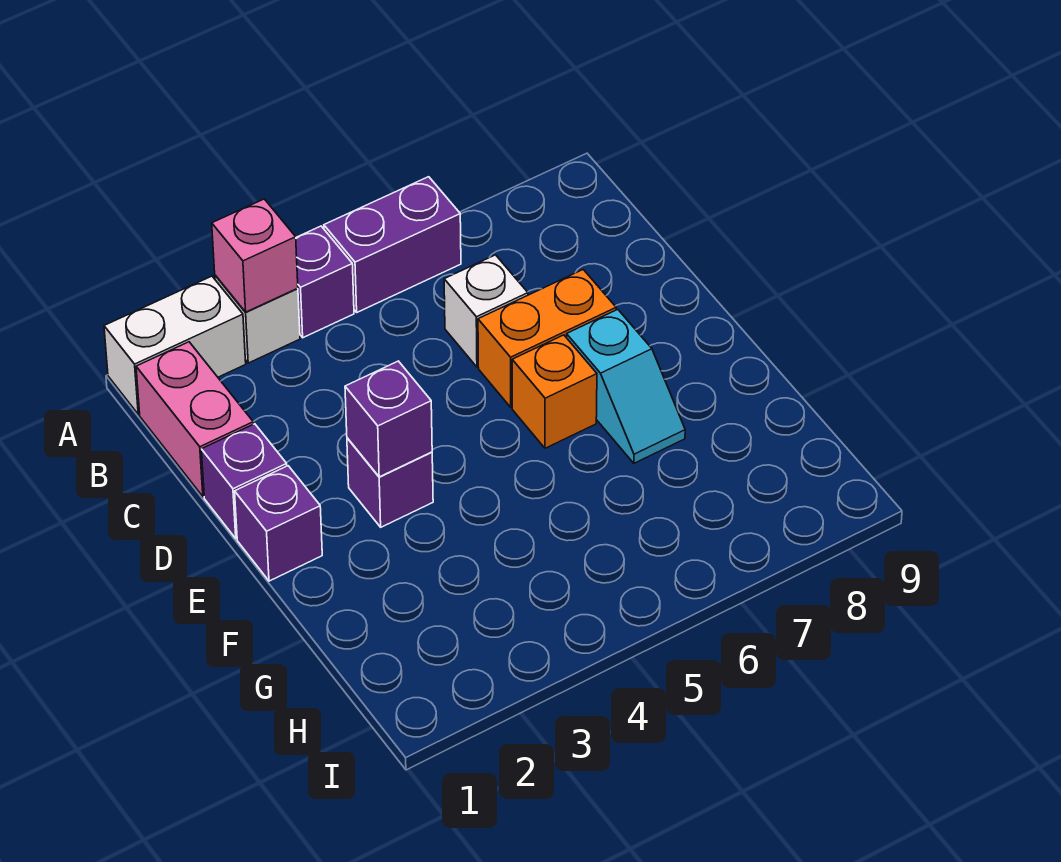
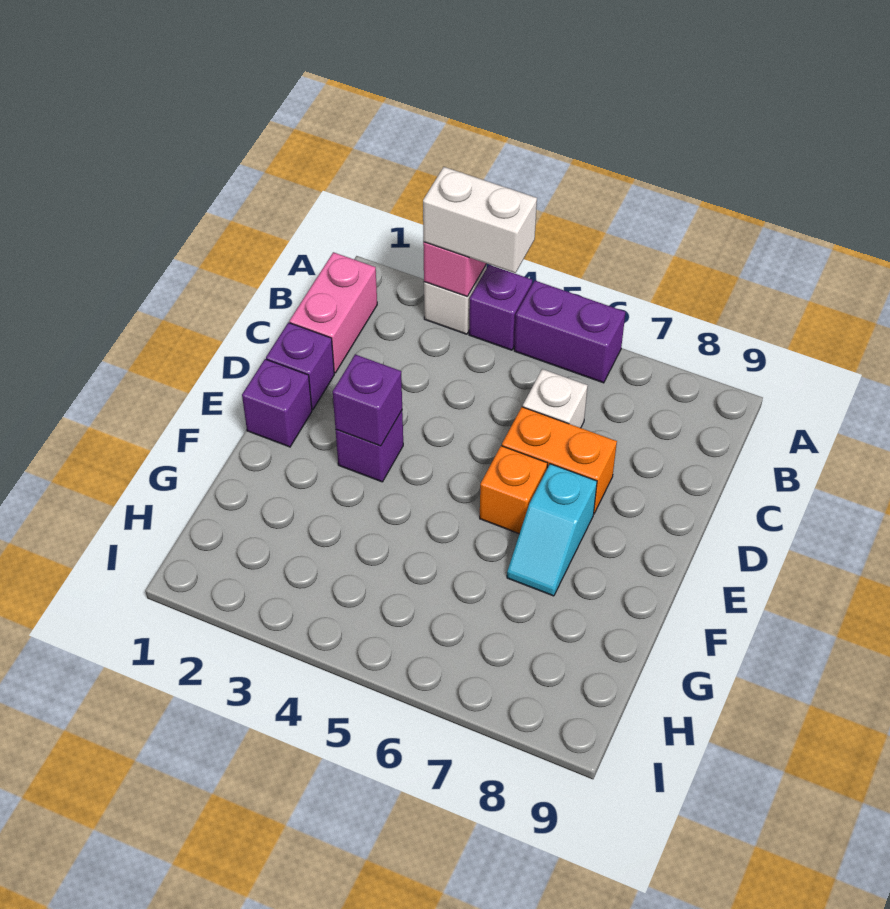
white brick A1:A2 level 1 -> white brick A3:A4 level 3

